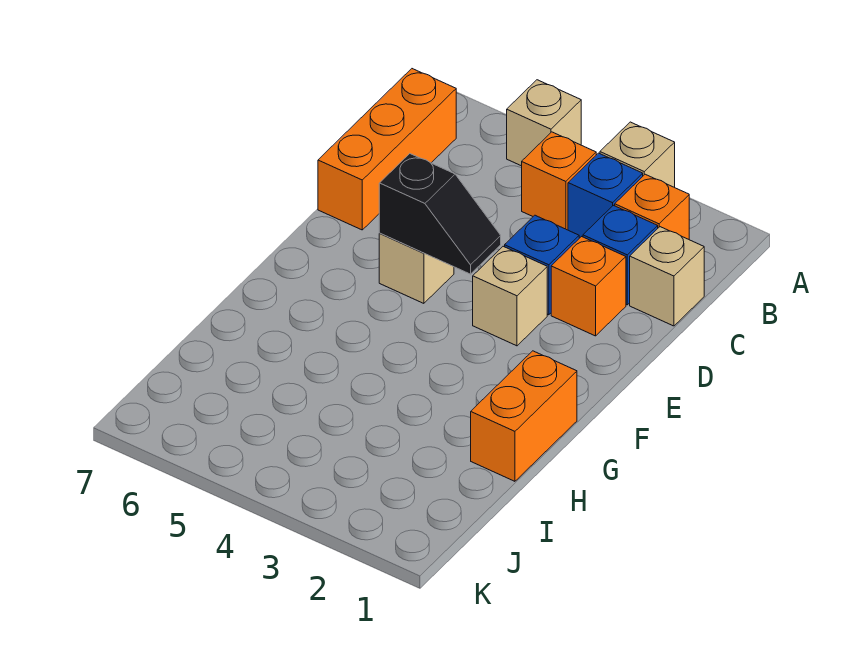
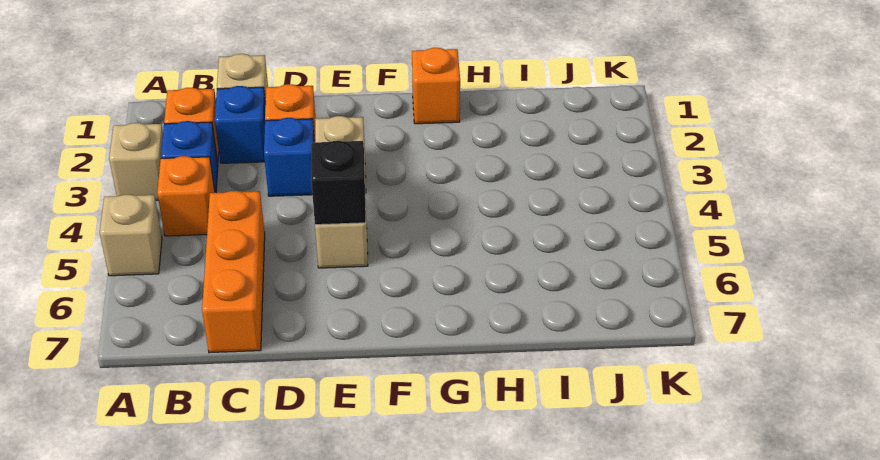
orange brick B7:D7 level 1 -> orange brick C5:C7 level 1
orange brick G1:H1 level 1 -> orange brick G1 level 1

